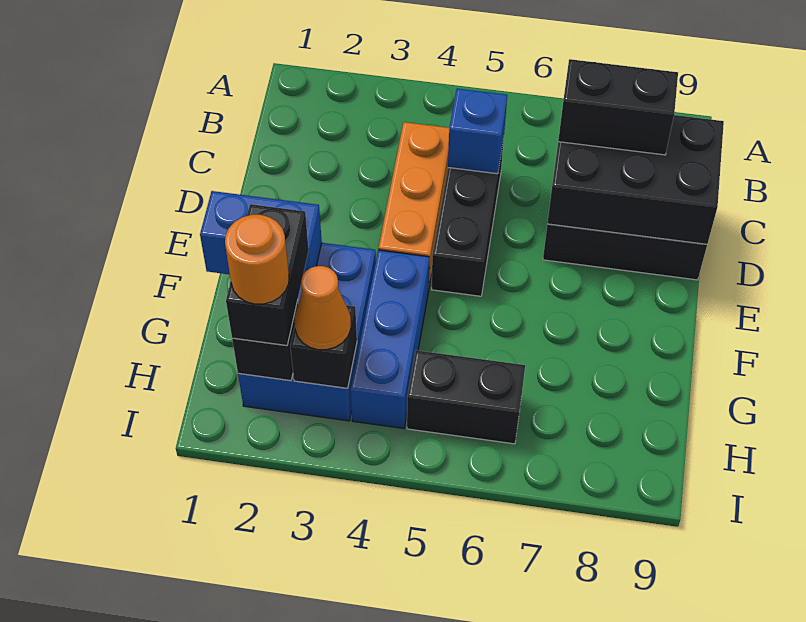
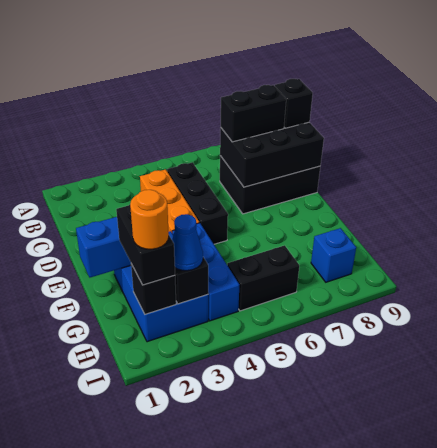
blue brick C5 level 2 -> blue brick H8 level 1
none -> black brick C9 level 3
orange cone H3 level 3 -> blue cone H3 level 3

